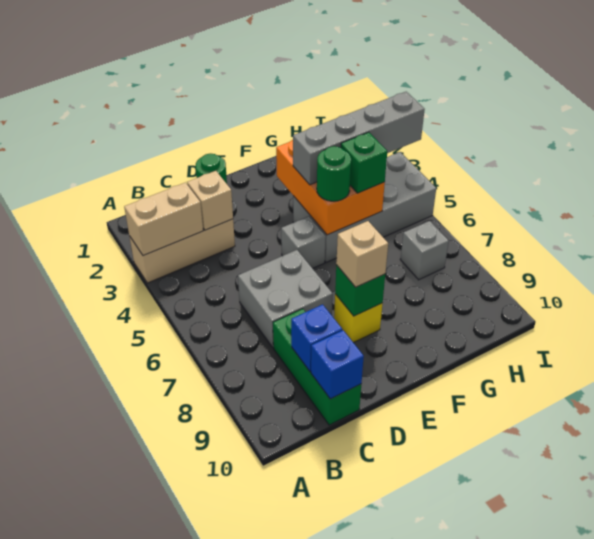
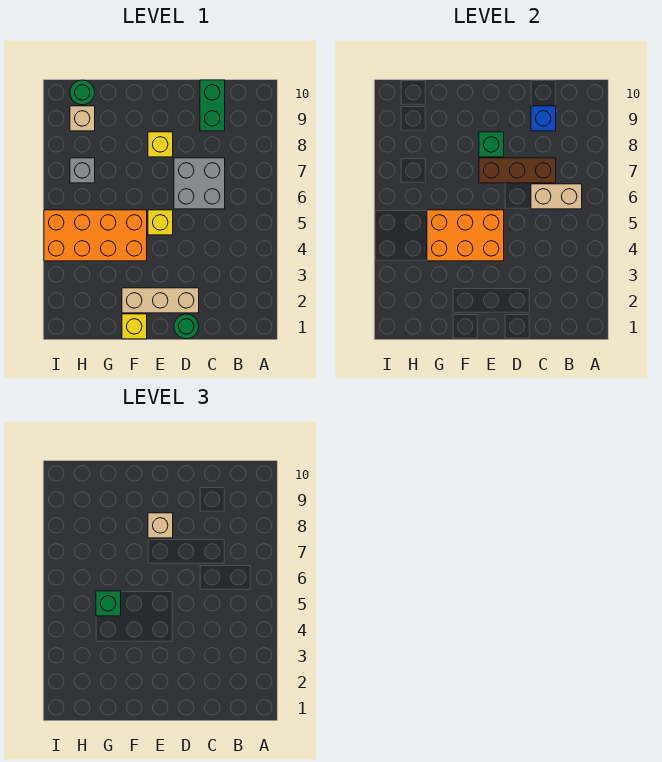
tan brick A3:C3 level 1 -> tan brick D2:F2 level 1
tan brick A3:B3 level 2 -> tan brick B6:C6 level 2
tan brick C3 level 2 -> tan brick H9 level 1
none -> brown brick C7:E7 level 2
green brick C8:C10 level 1 -> green brick C9:C10 level 1
blue brick C10 level 2 -> none
grey brick E5 level 1 -> yellow brick E5 level 1
none -> yellow brick F1 level 1
orange brick F3:G5 level 2 -> orange brick E4:G5 level 2
grey brick F4:I5 level 1 -> orange brick F4:I5 level 1
grey brick F4:I4 level 3 -> none
green round brick F5 level 3 -> green round brick H10 level 1

